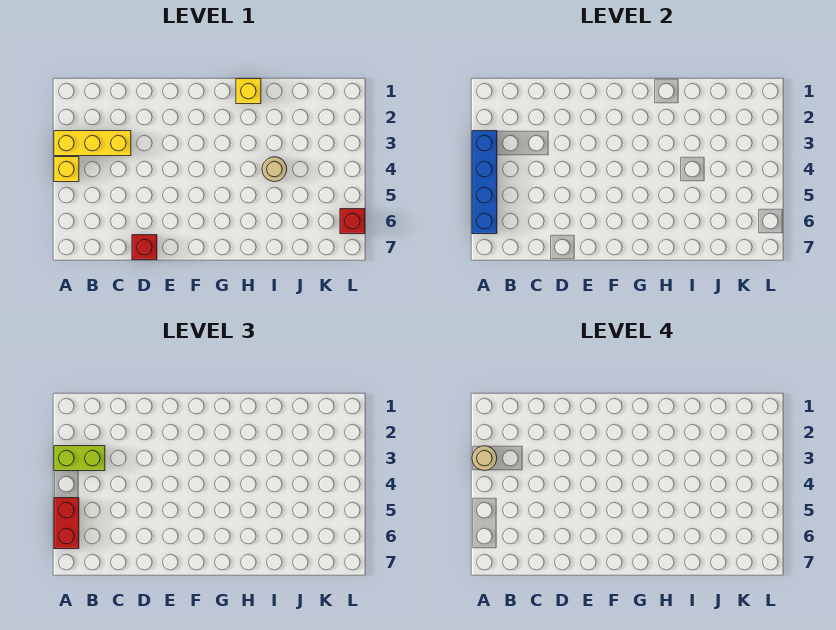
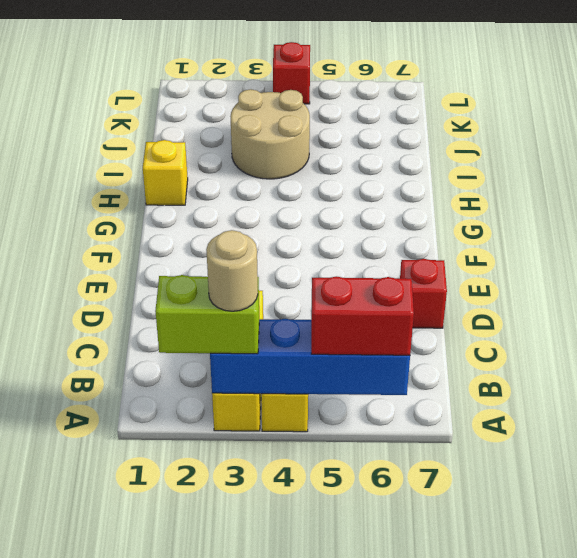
lime brick A3:B3 level 3 -> lime brick A2:A3 level 3
tan round brick I4 level 1 -> tan round brick I3:J4 level 1
red brick L6 level 1 -> red brick L4 level 1

